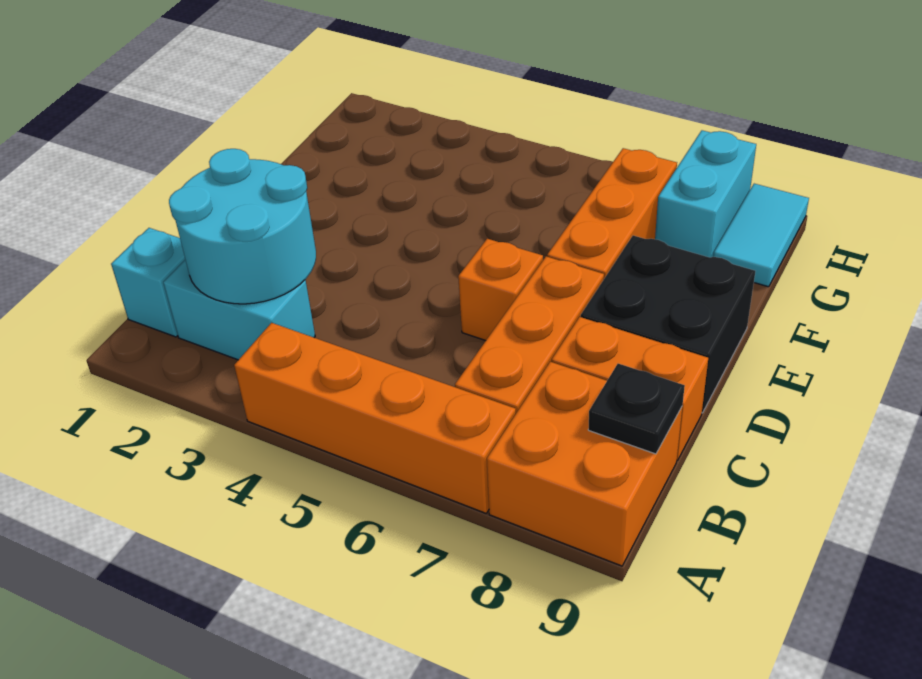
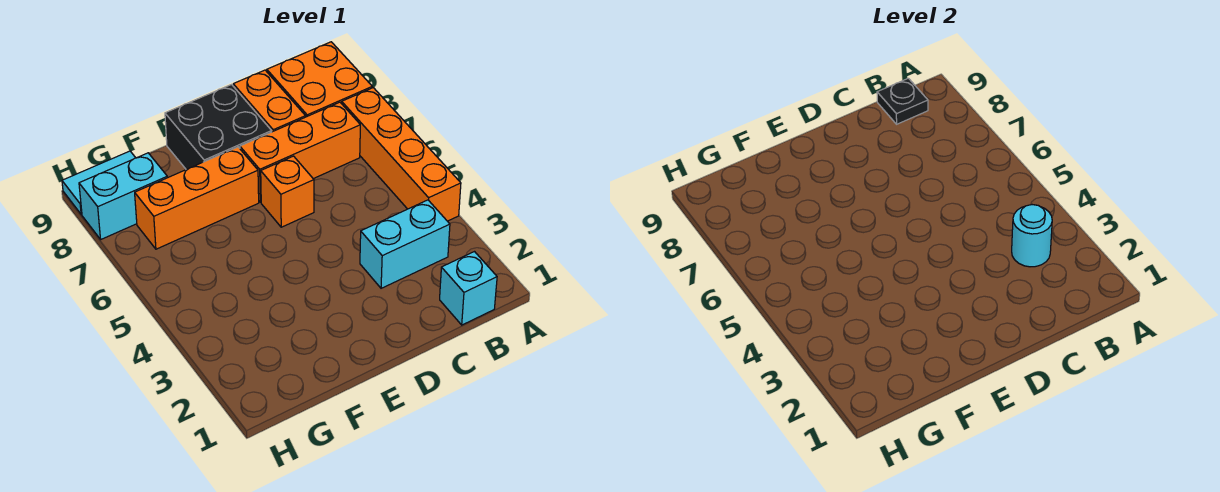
cyan brick B2:B3 level 1 -> cyan brick B3:C3 level 1
cyan round brick B2:C3 level 2 -> cyan round brick B3 level 2

